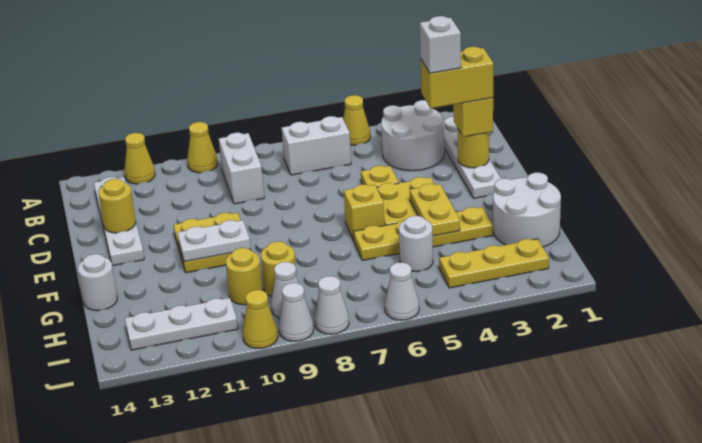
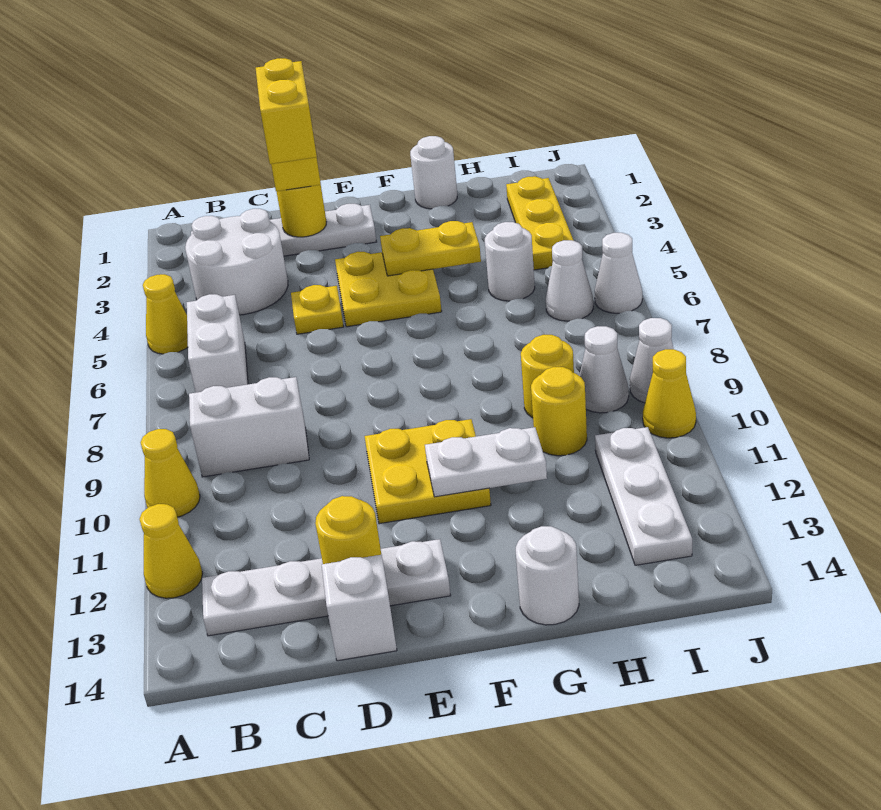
white brick D3 level 5 -> white brick D14 level 1
yellow brick F6 level 1 -> none
white plate F10:F11 level 2 -> white plate F11:G11 level 2
white round brick G1:H2 level 1 -> white round brick G1 level 1
yellow plate G3:G6 level 1 -> none
white cone J8 level 1 -> white cone I6 level 1

